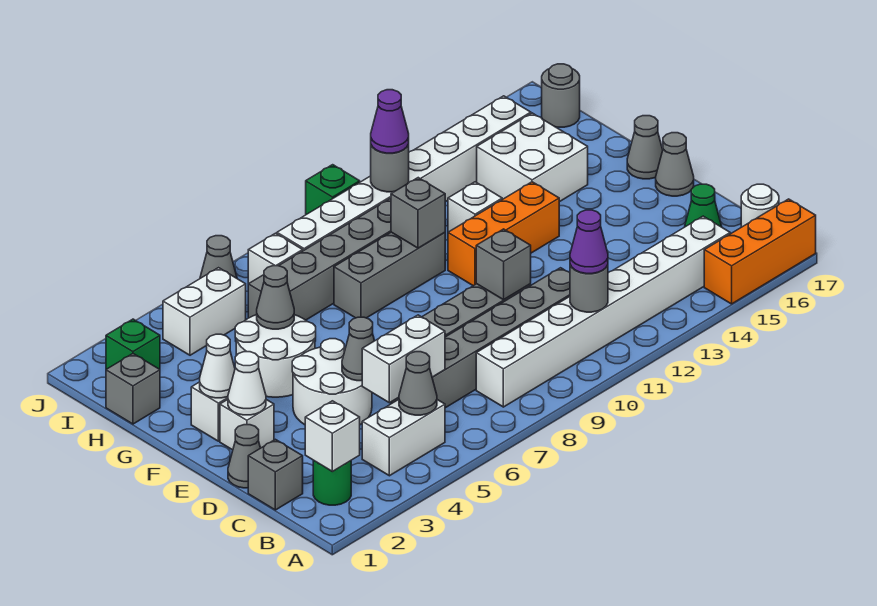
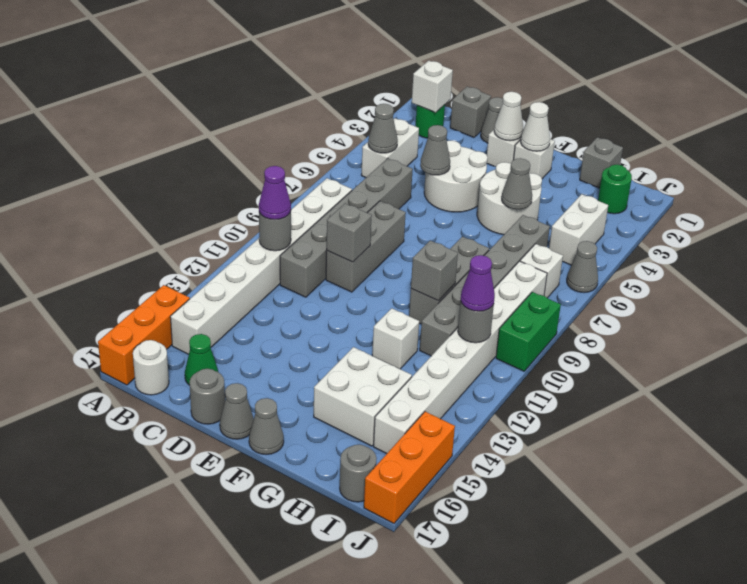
white brick C5:C6 level 2 -> none
none -> grey round brick D17 level 1
orange brick F11:F13 level 1 -> orange brick J15:J17 level 1
green brick I2 level 1 -> green round brick I2 level 1
green brick J10 level 1 -> green brick J9:J10 level 1

